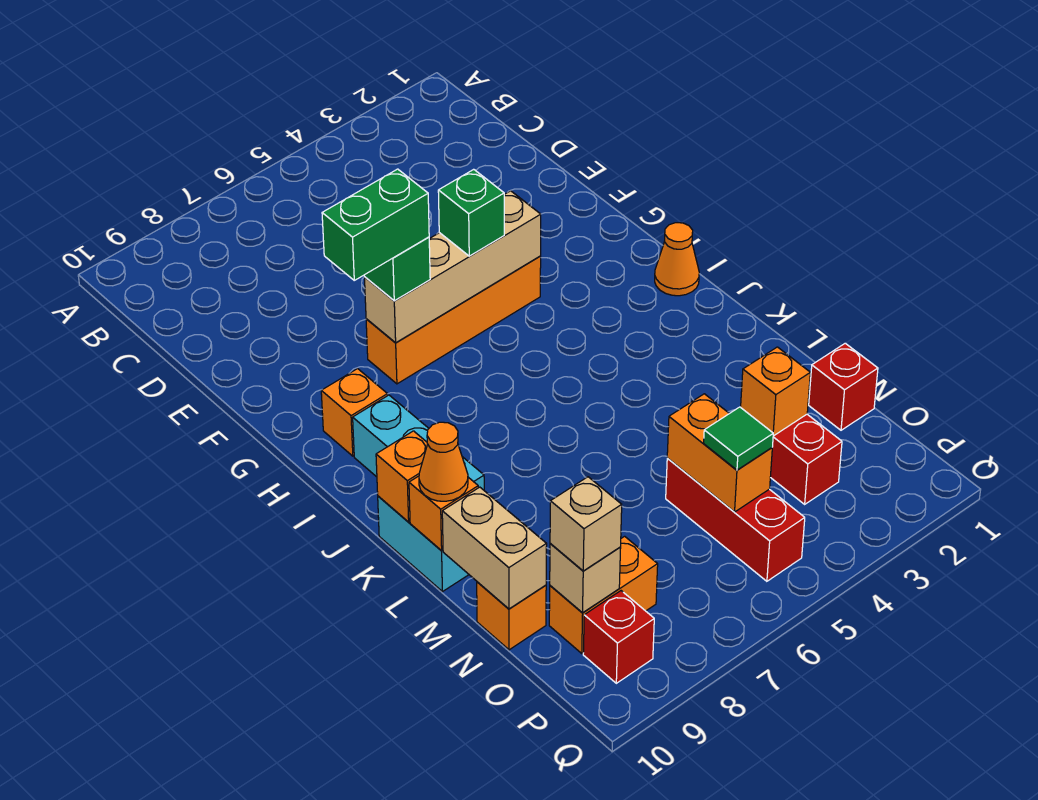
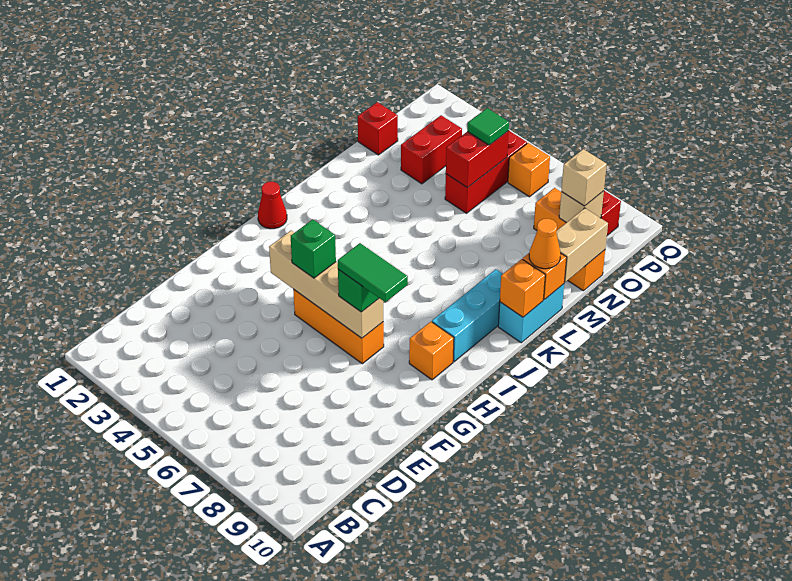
orange brick G4:G7 level 1 -> orange brick G5:G7 level 1
green brick G7:G8 level 4 -> green tile G7:G8 level 4
orange cone I1 level 1 -> red cone I1 level 1
orange brick N3 level 2 -> orange brick P6 level 1
orange brick N5:O5 level 2 -> red brick N5:O5 level 2

